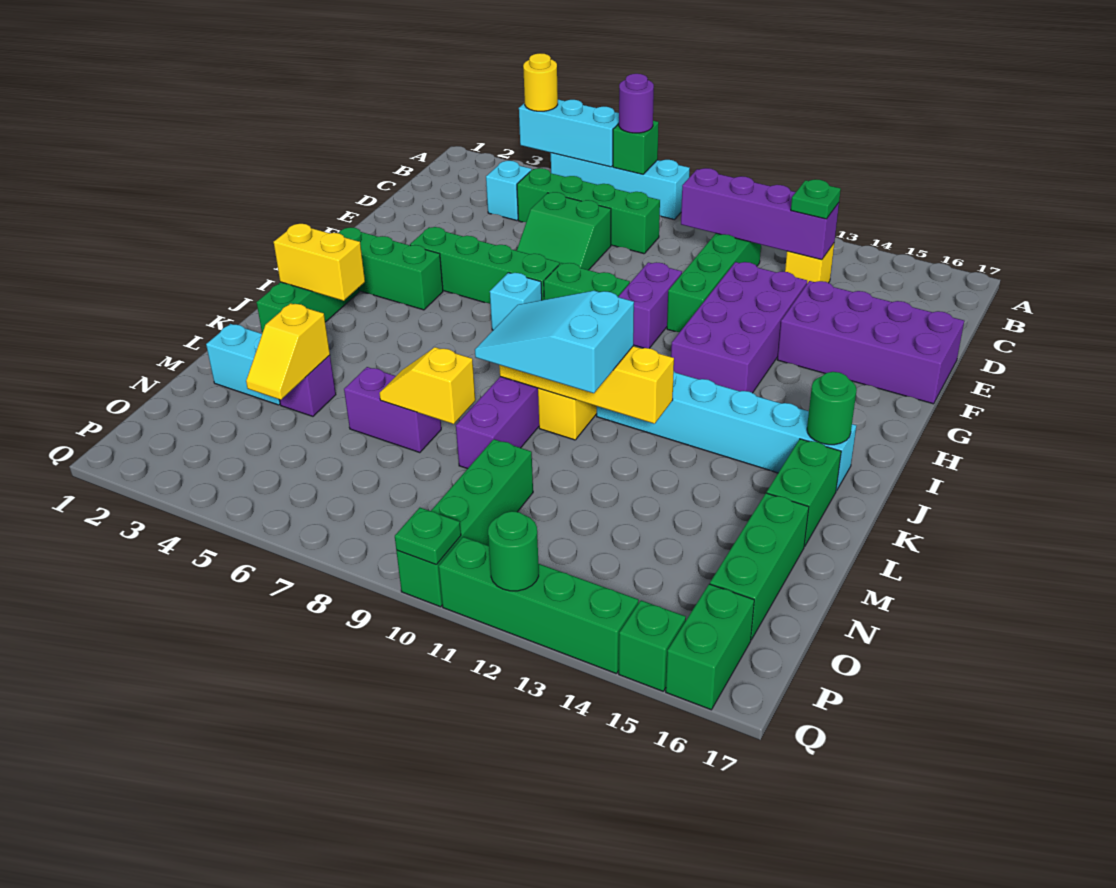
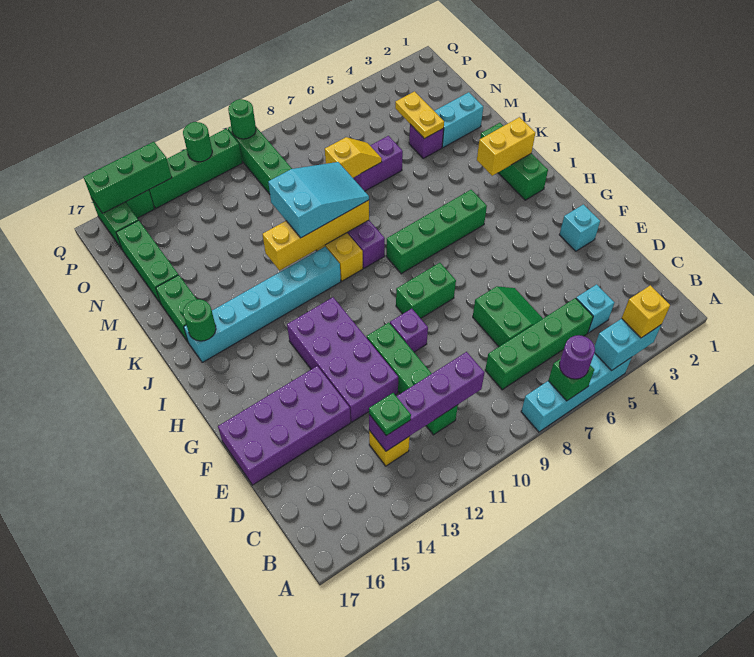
cyan brick A4:A6 level 2 -> cyan brick A4:A5 level 2
yellow round brick A4 level 3 -> yellow brick A4 level 3
green slope D6:E7 level 1 top D -> green slope D6:E7 level 1 top 7
purple brick F10:G10 level 1 -> purple brick F10 level 1
green brick G4:G7 level 1 -> green brick I5:I8 level 1
green brick H2:H4 level 1 -> green brick Q14:Q16 level 2
cyan brick H7 level 1 -> cyan brick F2 level 1
yellow slope M4:N4 level 2 top M -> yellow plate M4:N4 level 2
green plate Q10 level 2 -> green round brick Q10 level 2

